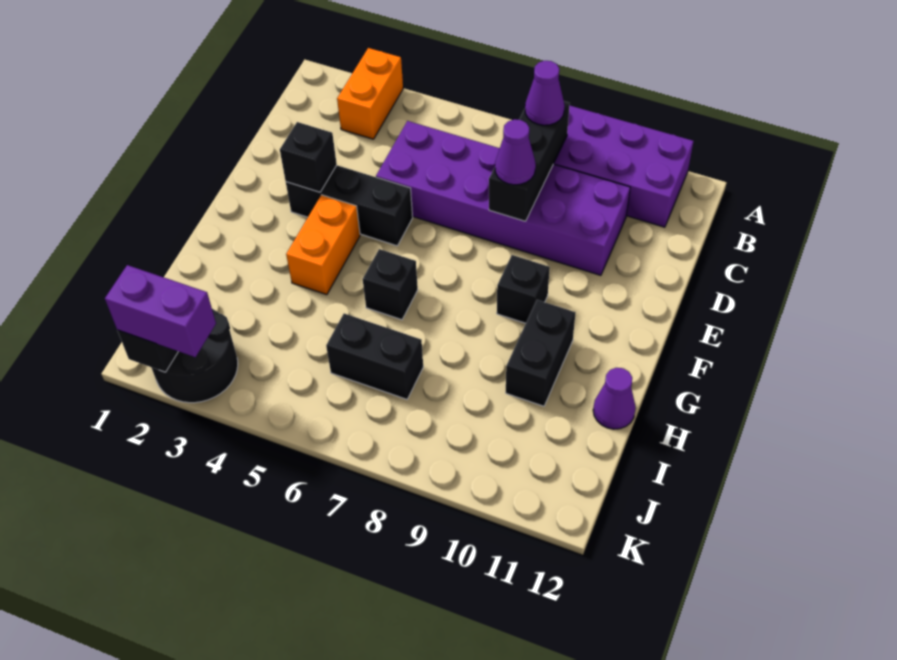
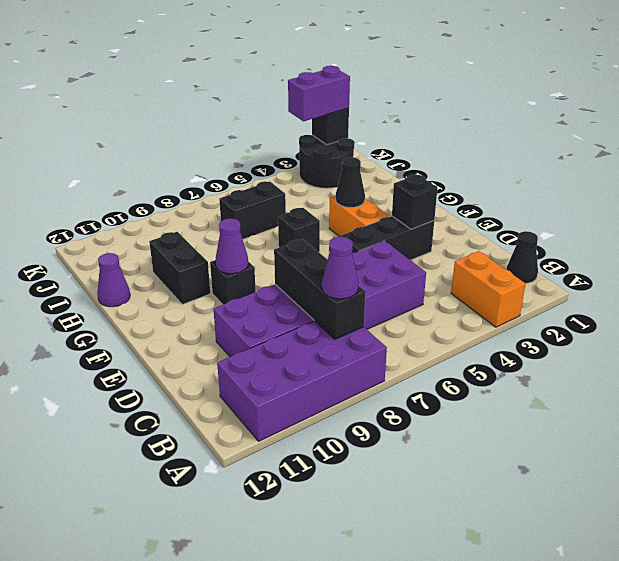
none -> black cone B1 level 1
purple cone D8 level 3 -> purple cone F9 level 2
none -> black cone G4 level 2

